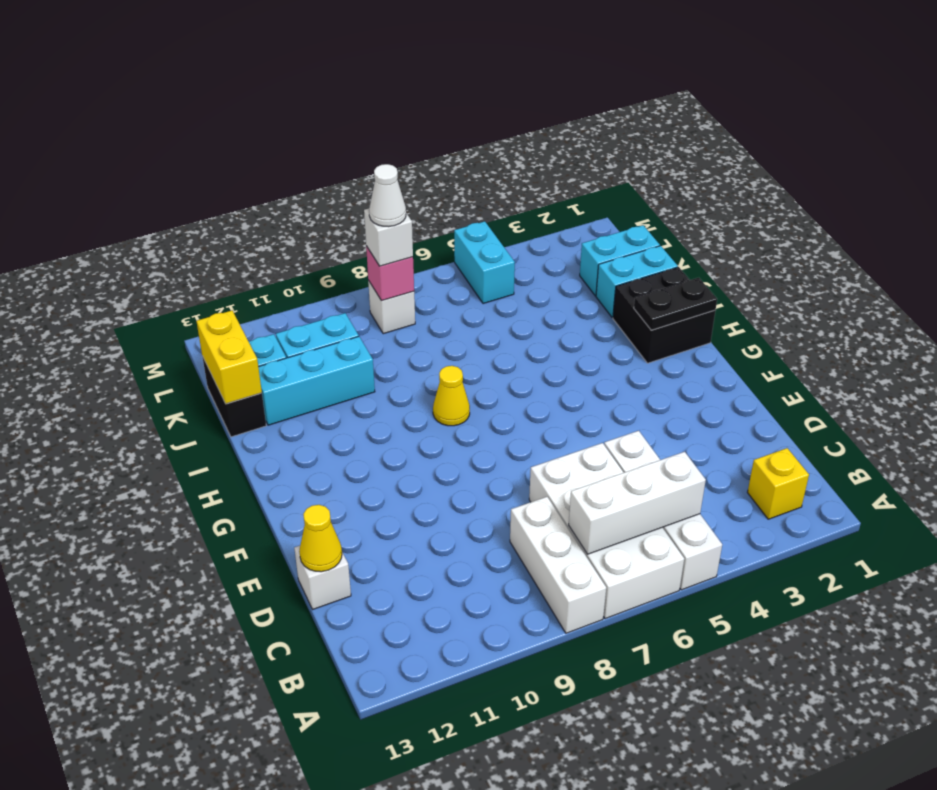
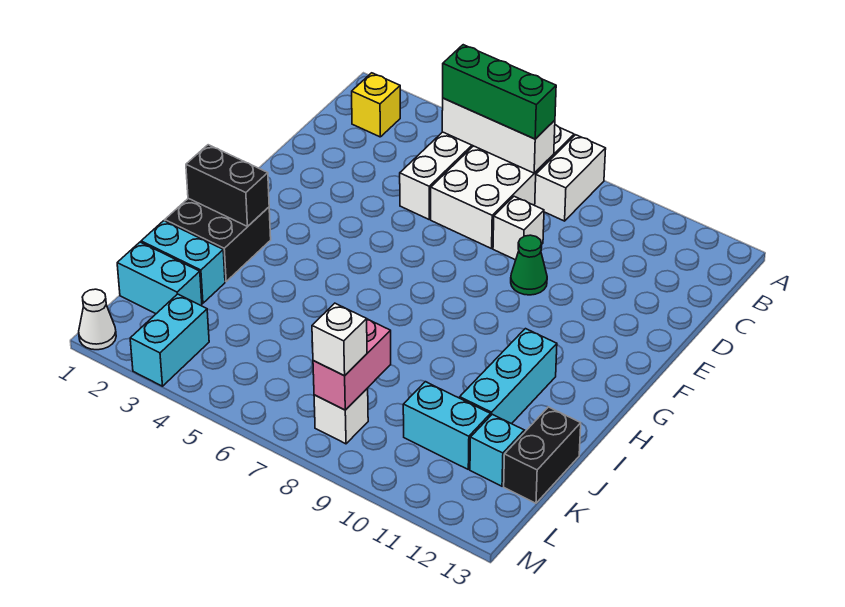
white brick A8:C8 level 1 -> white brick A8:B8 level 1
none -> green brick B5:B7 level 3
white brick D13 level 1 -> white brick D8 level 1
yellow cone D13 level 2 -> none
none -> green cone E9 level 1
black plate H1:H2 level 2 -> black brick H1:H2 level 2
yellow cone H8 level 1 -> none
cyan brick J10:J12 level 1 -> cyan brick H11:J11 level 1
yellow brick J13:K13 level 2 -> none
cyan brick L5:M5 level 1 -> cyan brick L3:M3 level 1
pink brick L8 level 2 -> pink brick K8:L8 level 2
white cone L8 level 4 -> white cone M1 level 1

